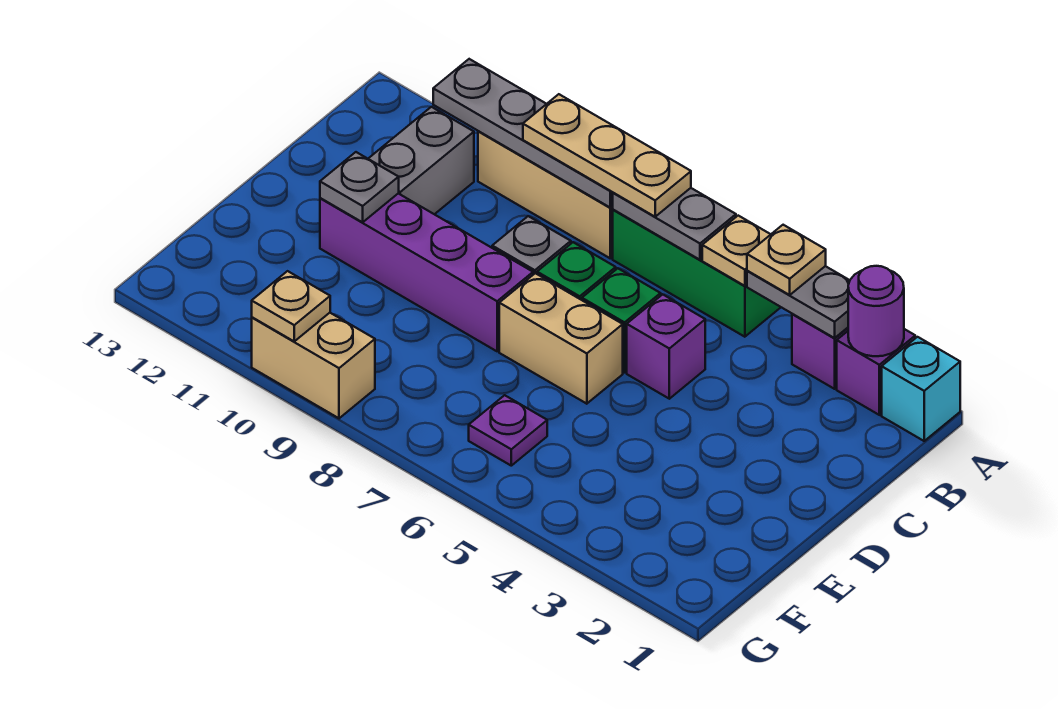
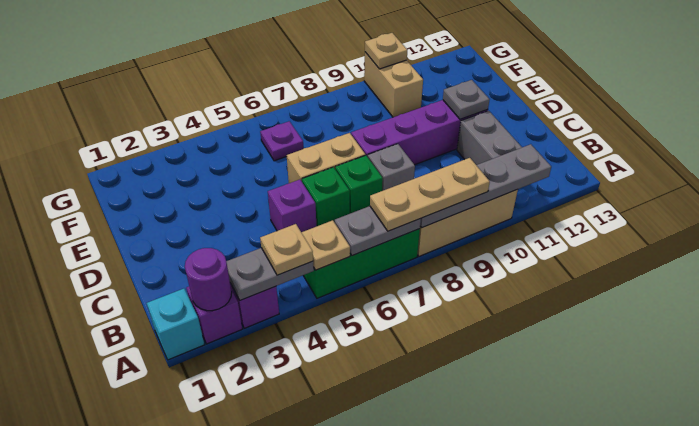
tan brick G9:G10 level 1 -> tan brick F10:G10 level 1

